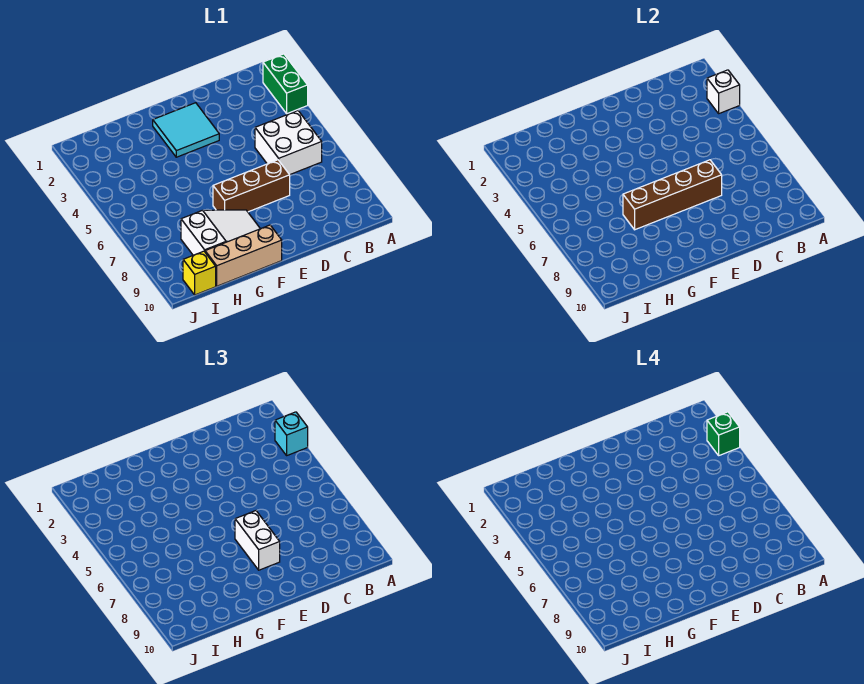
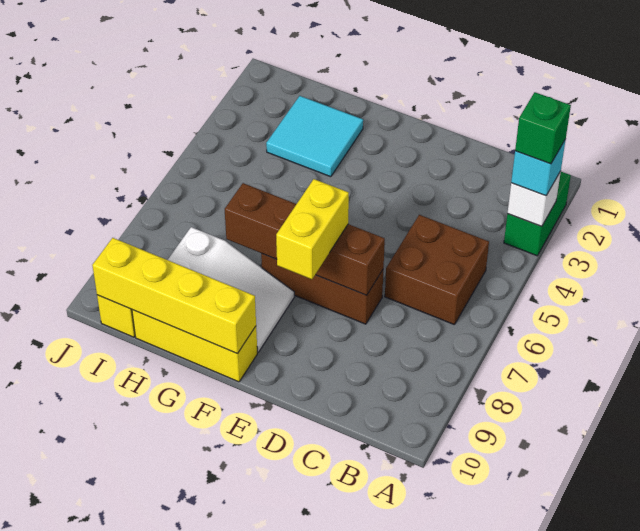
white brick B5:C6 level 1 -> brown brick B5:C6 level 1
cyan tile E2:F3 level 1 -> cyan tile G2:H3 level 1
white brick E7:E8 level 3 -> yellow brick E7:E8 level 3
tan brick F10:H10 level 1 -> yellow brick F10:H10 level 1
none -> yellow brick F10:I10 level 2

